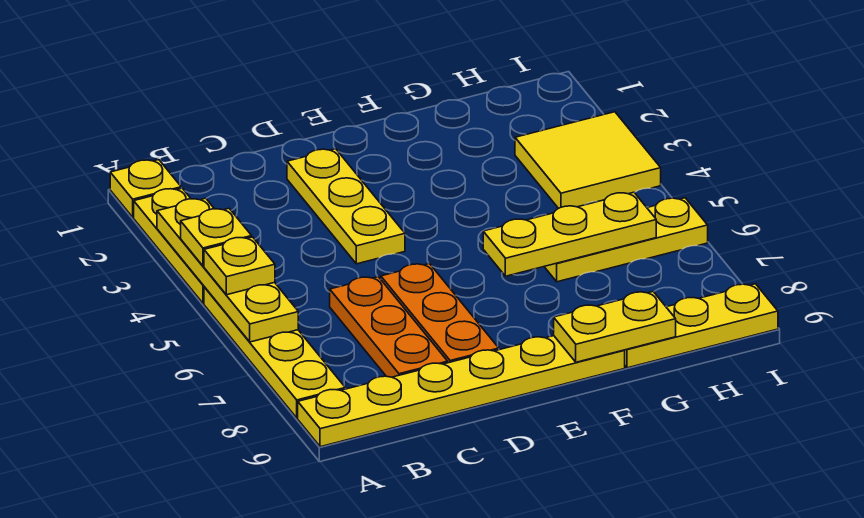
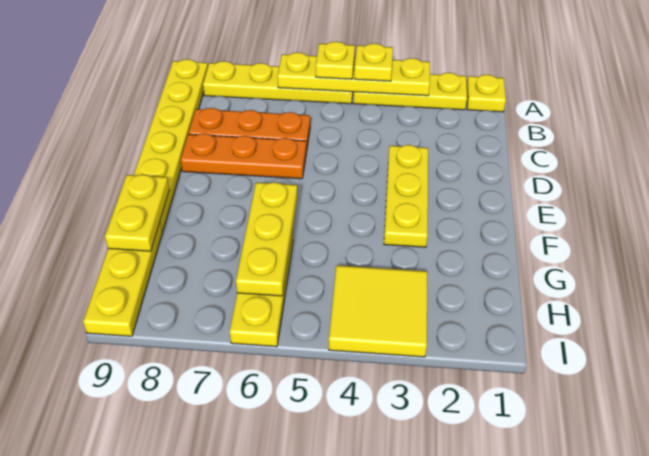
yellow plate D2:D4 level 1 -> yellow plate D3:F3 level 1

